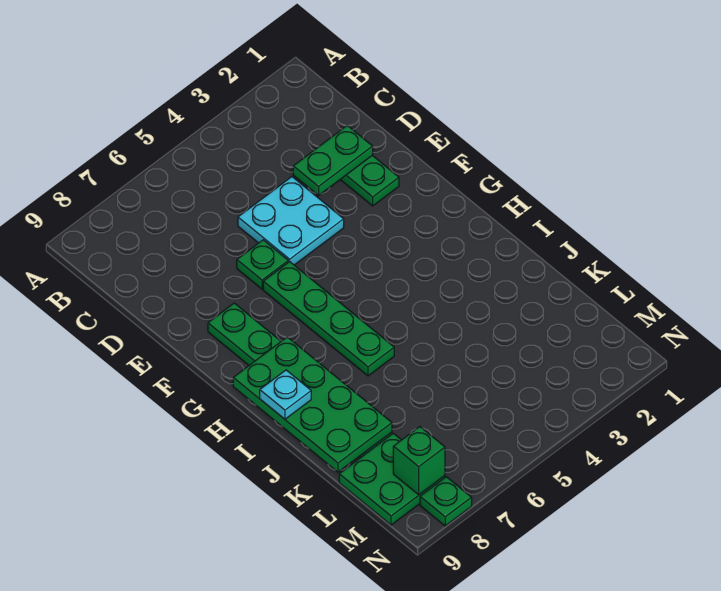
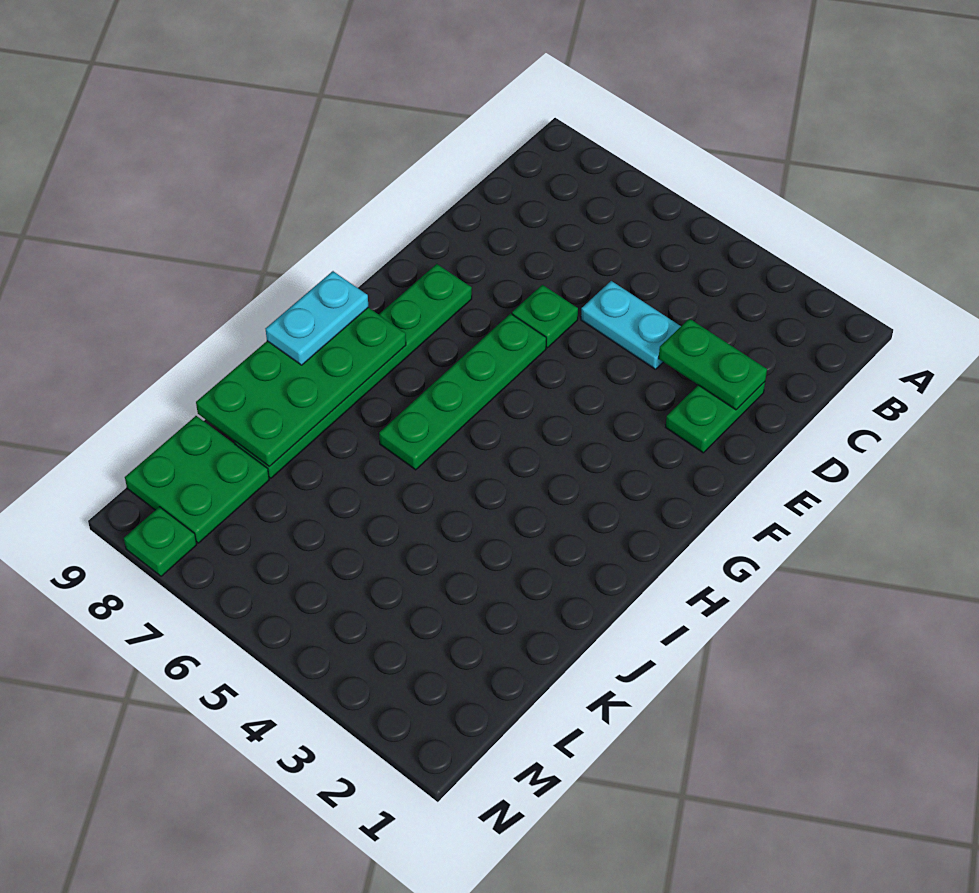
cyan plate D4:E5 level 1 -> cyan plate D4:D5 level 1
cyan plate I9 level 3 -> cyan plate H9:I9 level 3
green brick M8 level 2 -> none

